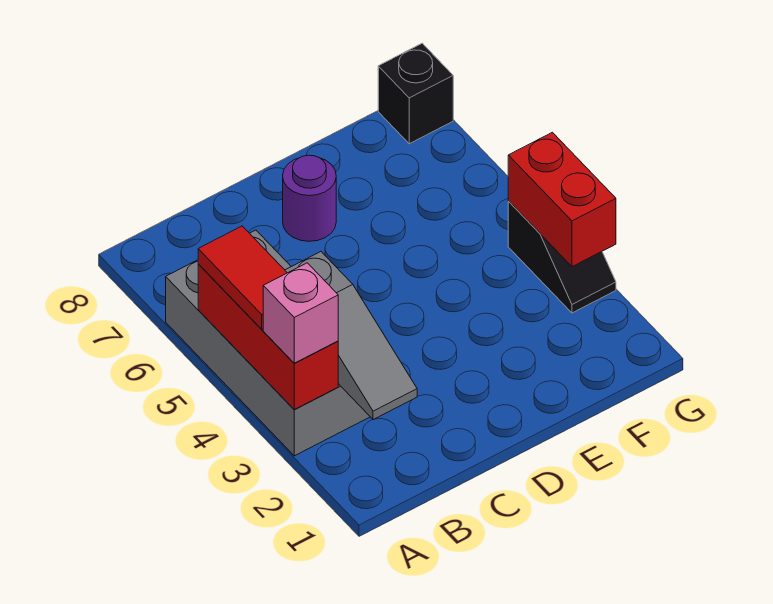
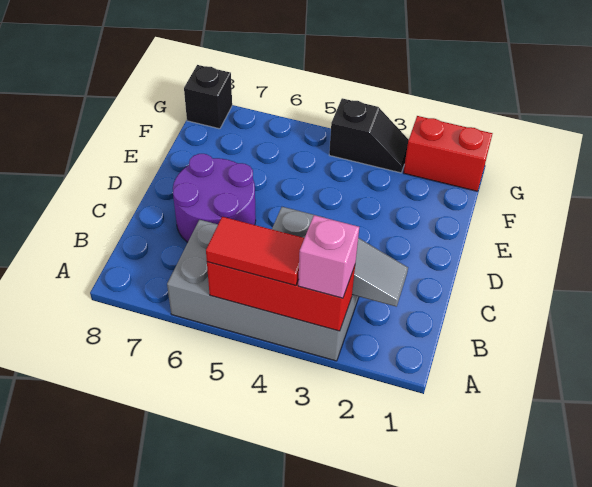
purple round brick D7 level 1 -> purple round brick C6:D7 level 1
red brick G3:G4 level 2 -> red brick G1:G2 level 1

